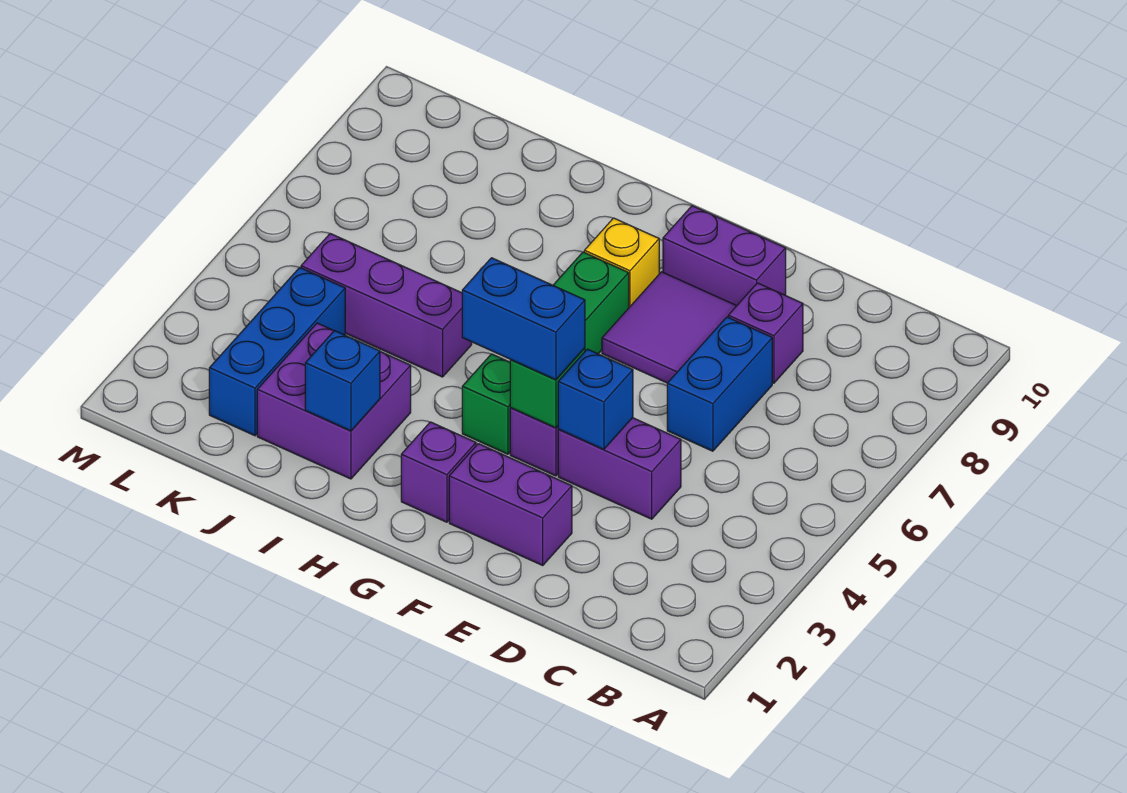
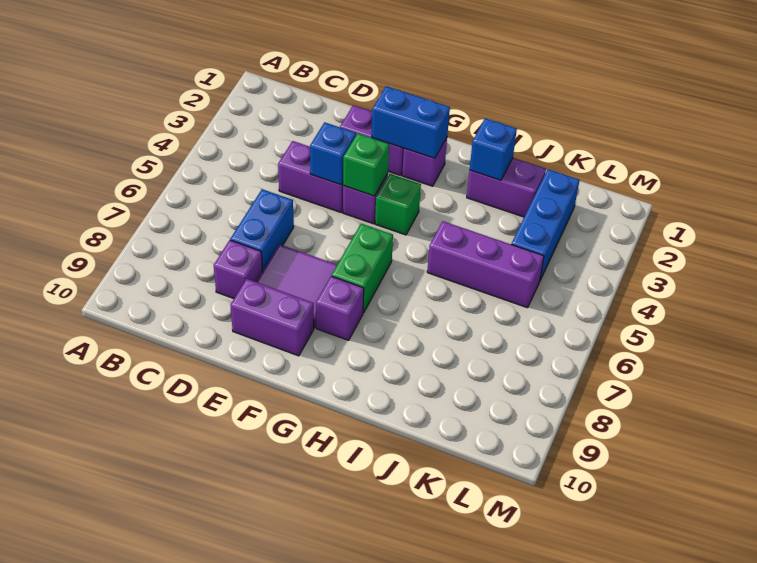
blue brick F4:G4 level 3 -> blue brick F2:G2 level 2
yellow brick G8 level 1 -> purple brick G8 level 1
purple brick I2:J3 level 1 -> purple brick I2:J2 level 1

